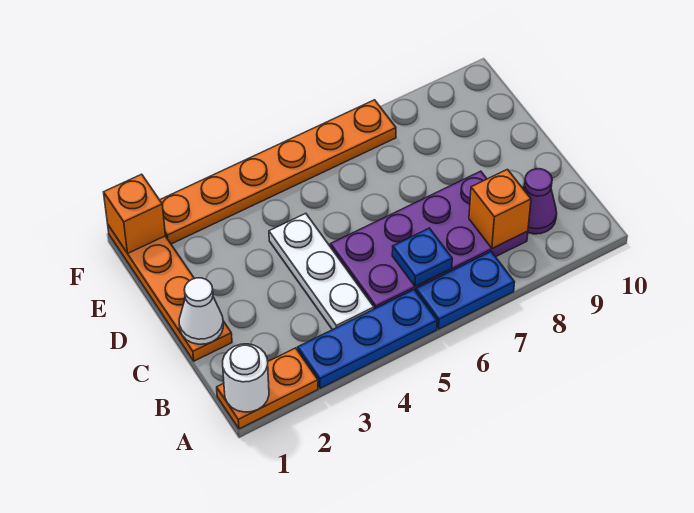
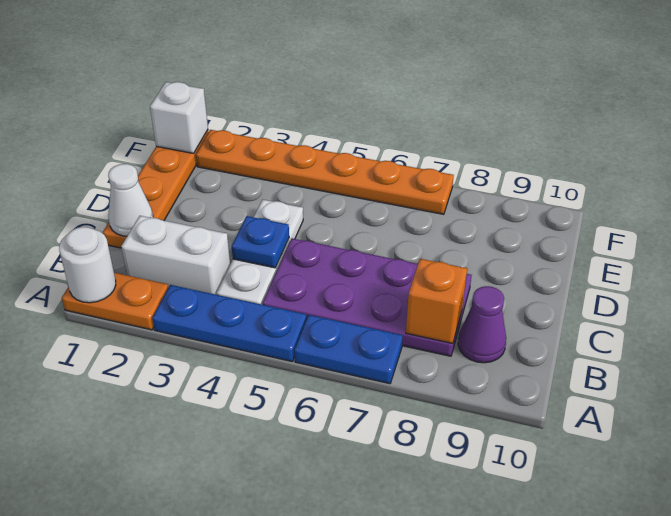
none -> white brick B2:B3 level 1
blue plate B6 level 2 -> blue plate C4 level 2
orange brick F1 level 2 -> white brick F1 level 2

